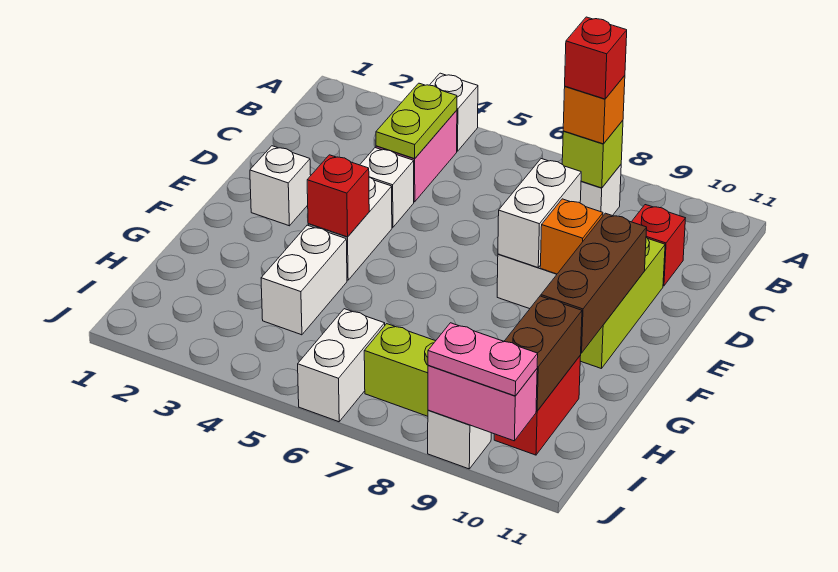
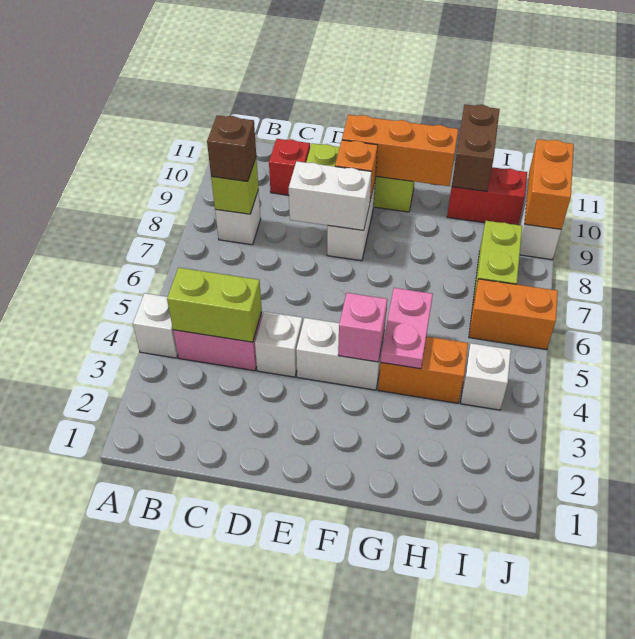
lime plate B4:C4 level 2 -> lime brick B4:C4 level 2
orange brick B8 level 3 -> brown brick B8 level 3
red brick B8 level 4 -> none
white brick E2 level 1 -> white brick I4 level 1
brown brick E10:G10 level 2 -> orange brick E10:G10 level 2
red brick F4 level 2 -> pink brick F4 level 2
white brick G4:H4 level 1 -> orange brick G4:H4 level 1
brown brick H10:I10 level 2 -> brown brick H10:H11 level 2
white brick I6:J6 level 1 -> orange brick I6:J6 level 1
pink brick J9:J10 level 2 -> orange brick J9:J10 level 2
pink plate J9:J10 level 3 -> pink plate G4:G5 level 2

